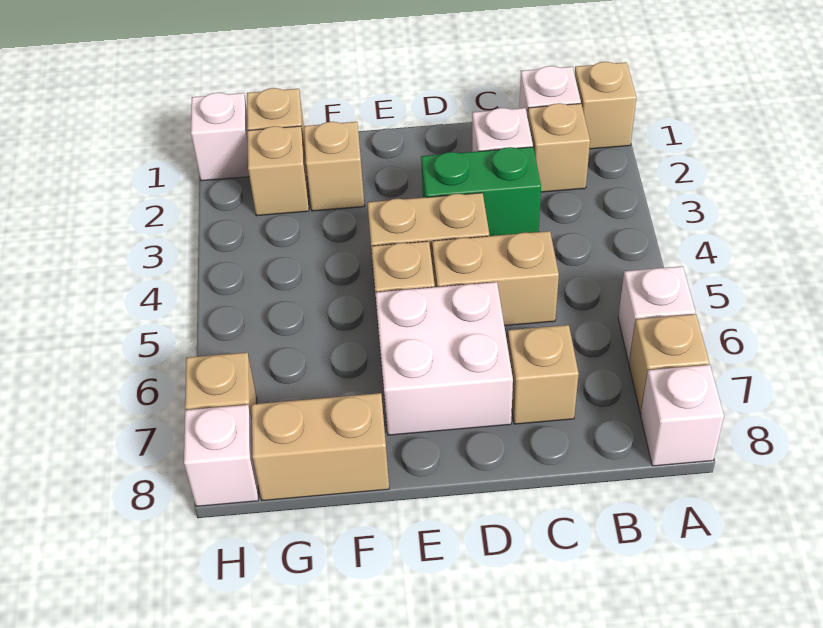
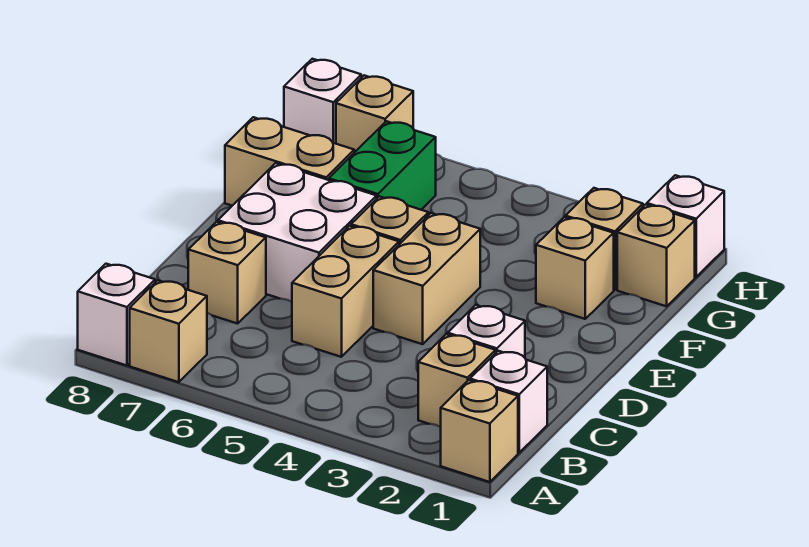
white brick A6 level 1 -> none
green brick C3:D3 level 1 -> green brick F6:G6 level 1
tan brick F8:G8 level 1 -> tan brick F7:F8 level 1

